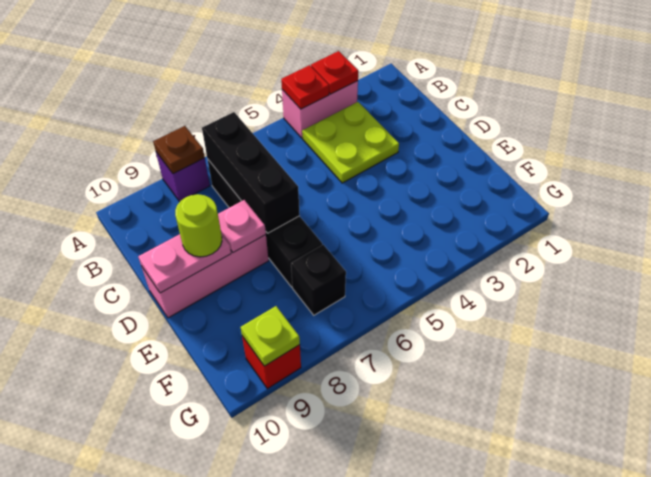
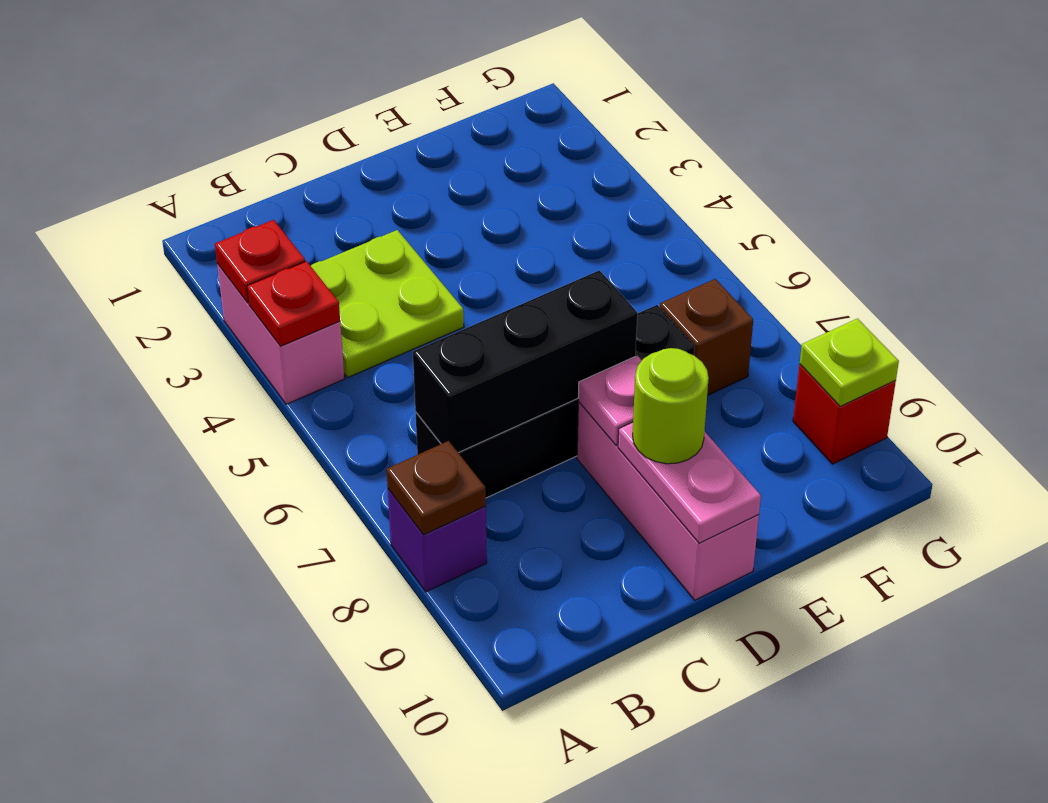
black brick F7 level 1 -> brown brick F7 level 1

